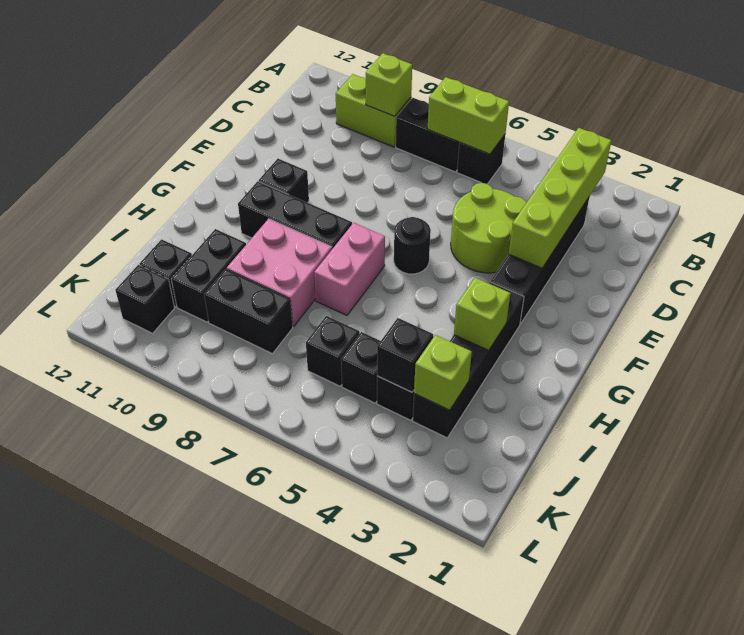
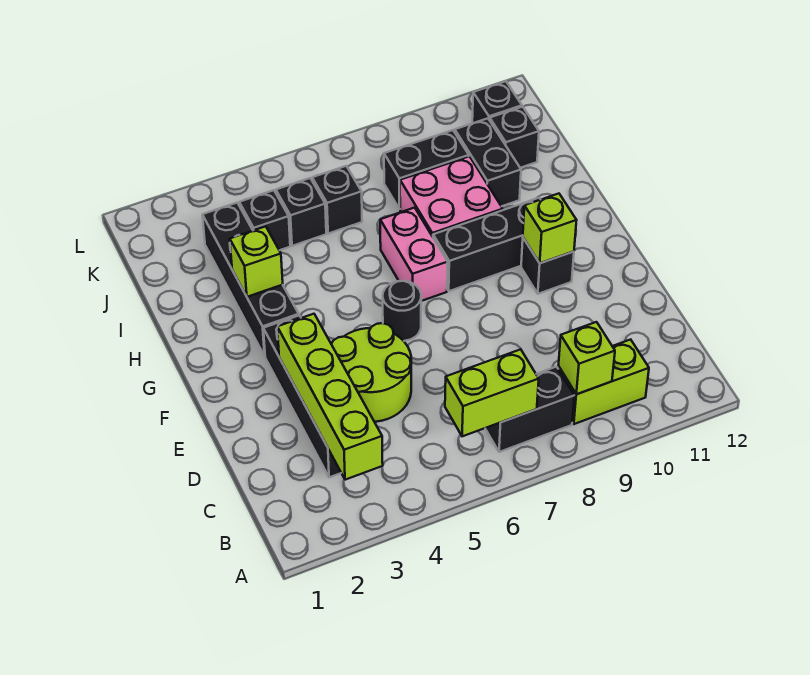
black brick B6 level 1 -> none
lime brick J3 level 2 -> lime brick F10 level 2
black brick J4 level 2 -> none

